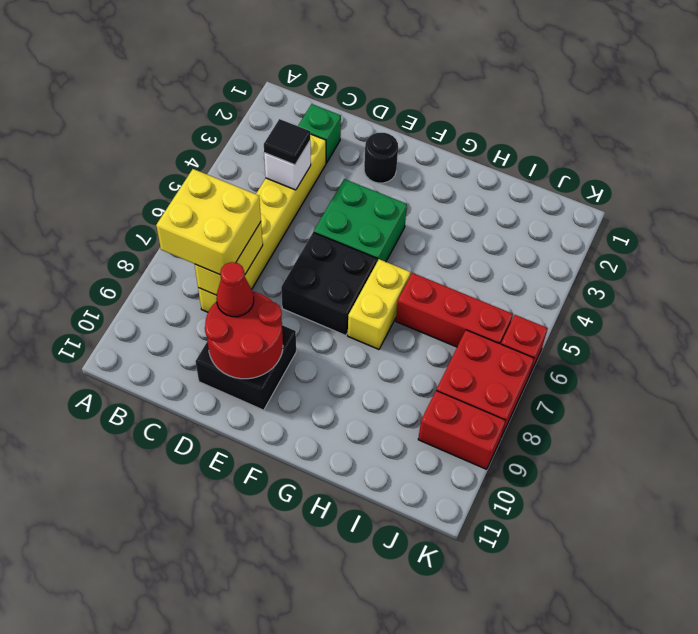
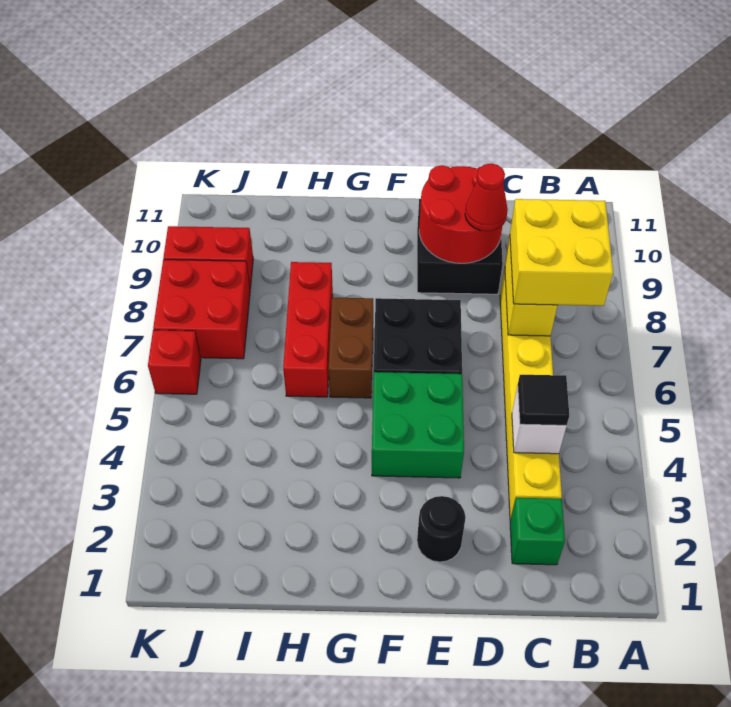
yellow brick G6:G7 level 1 -> brown brick G6:G7 level 1
red brick H6:J6 level 1 -> red brick H6:H8 level 1

